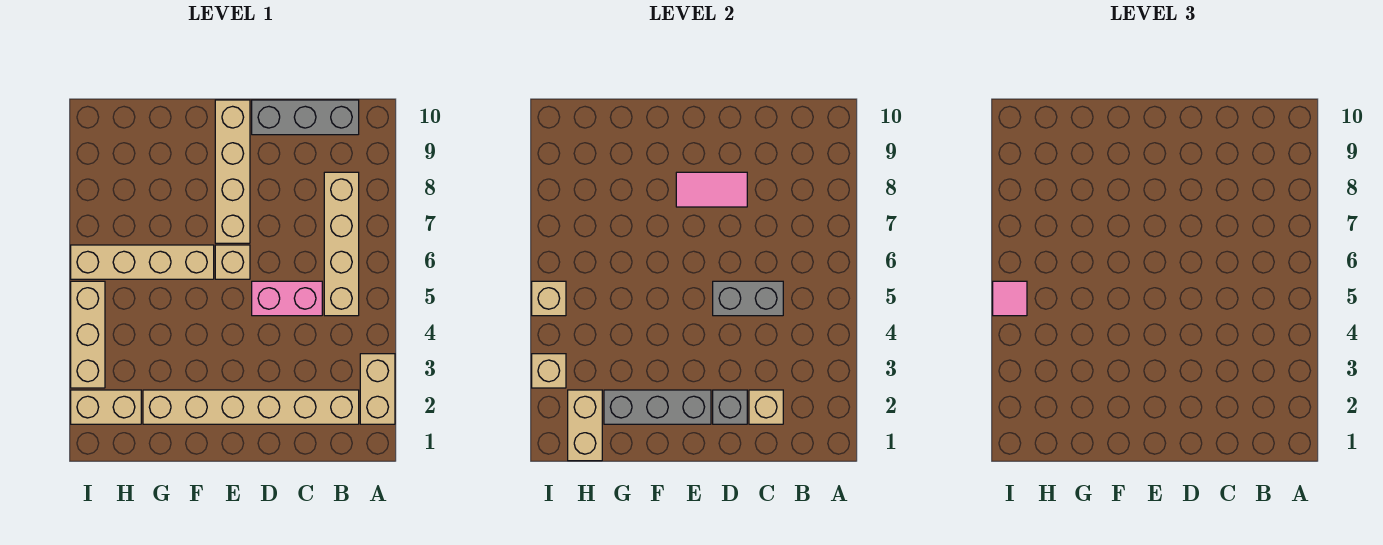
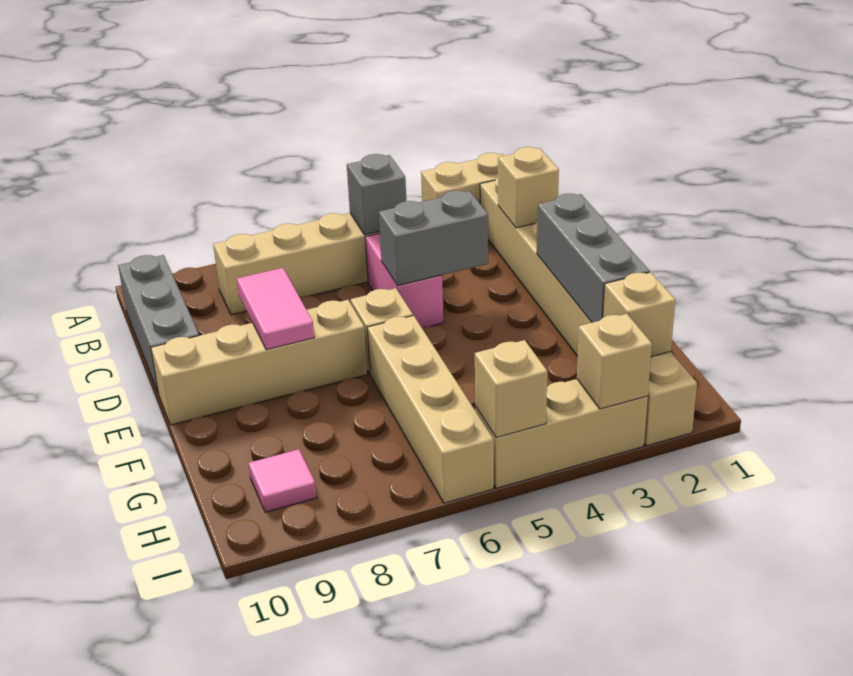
grey brick C5:D5 level 2 -> grey brick D4:D5 level 2
grey brick D2 level 2 -> grey brick B5 level 2
tan brick H1:H2 level 2 -> tan brick H2 level 2
pink tile I5 level 3 -> pink tile H9 level 1

